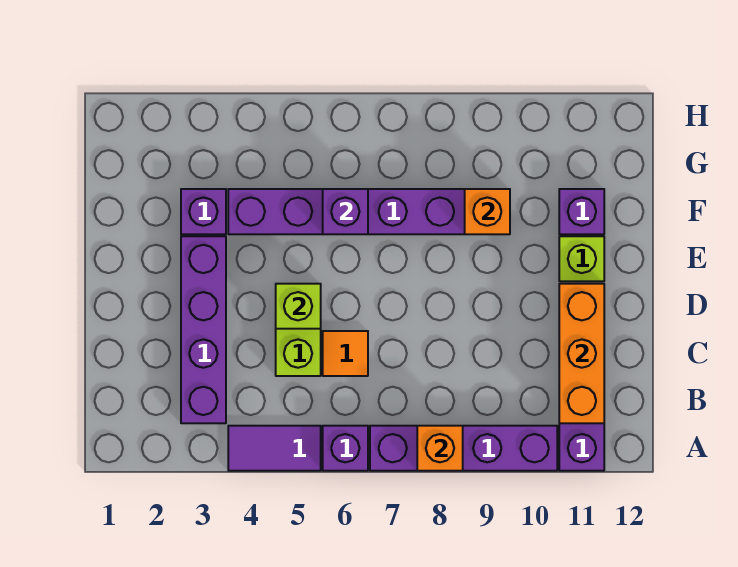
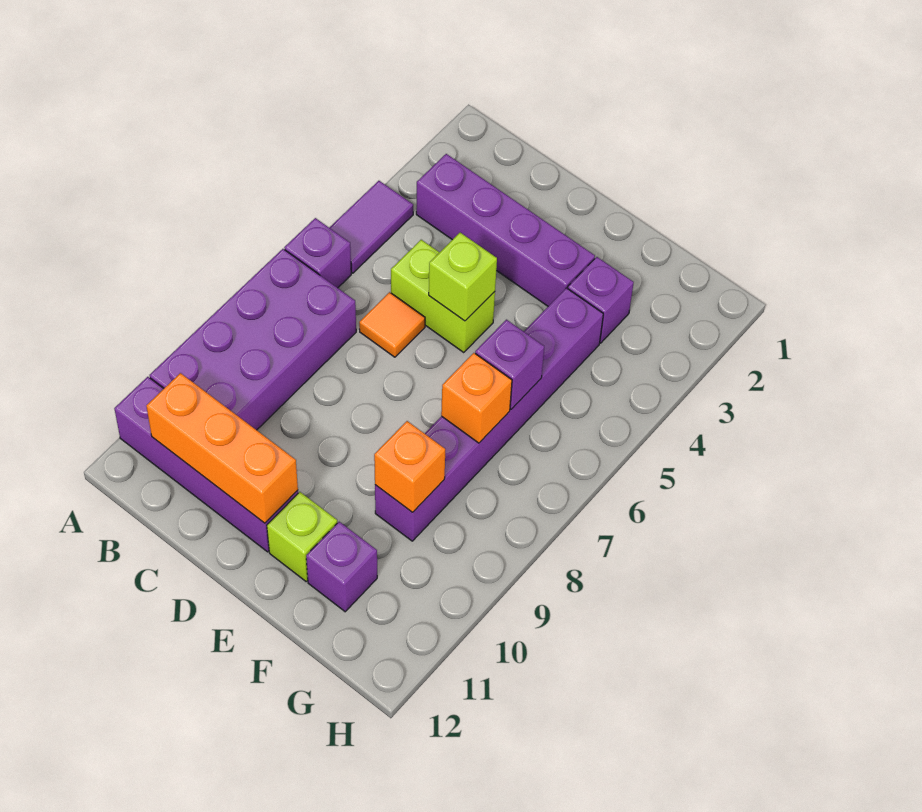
purple brick A7:A10 level 1 -> purple brick A7:B10 level 1
orange brick A8 level 2 -> orange brick F7 level 2

